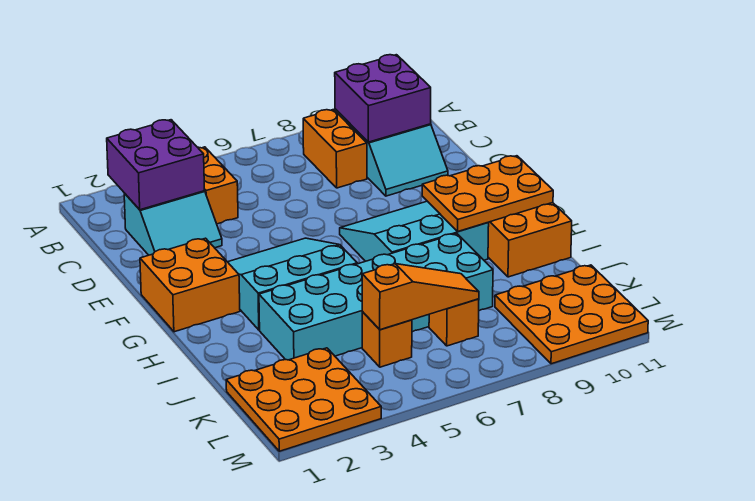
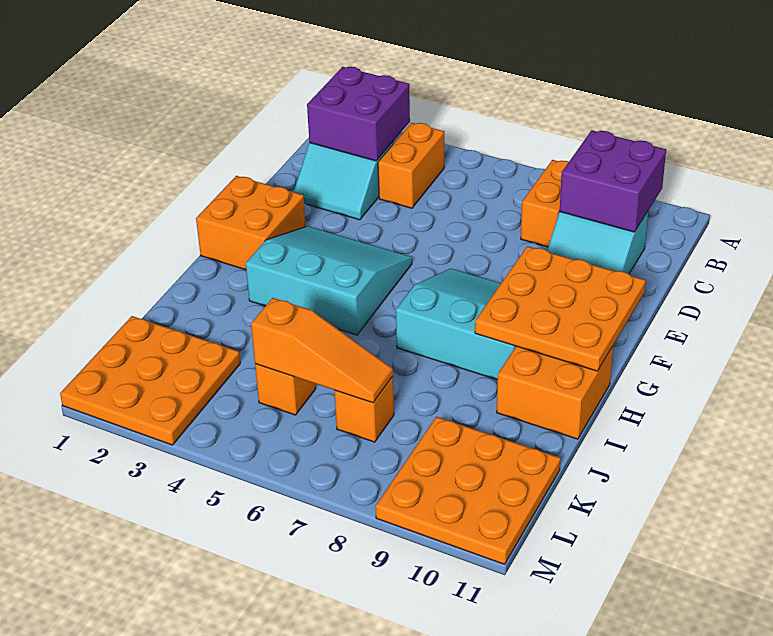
orange plate G9:H11 level 2 -> orange plate F9:H11 level 2
cyan brick I3:J8 level 1 -> none

